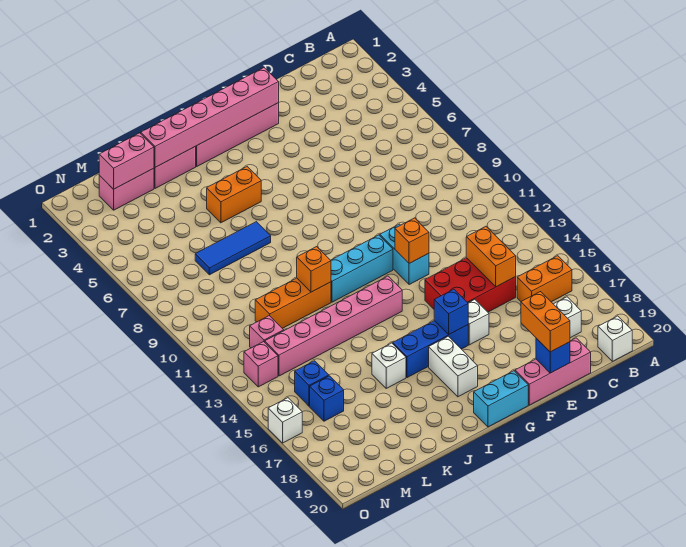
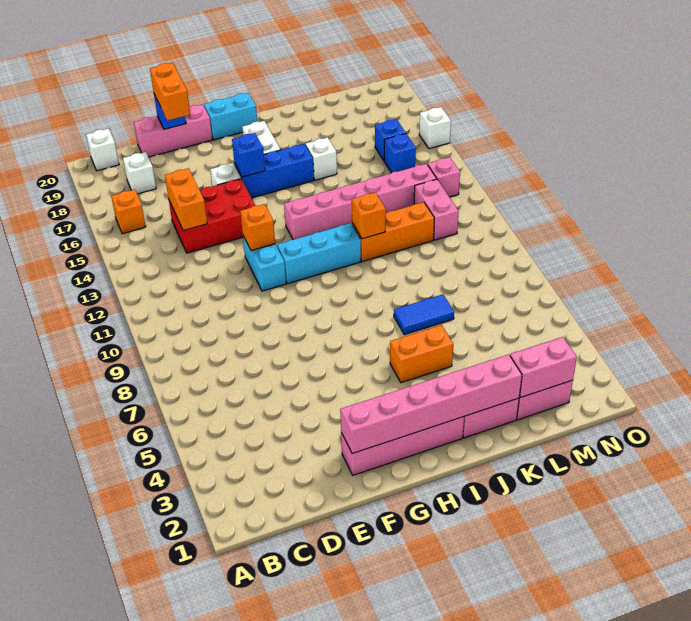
orange brick B16:C16 level 1 -> orange brick B16 level 1
blue tile J7:L7 level 1 -> blue tile J7:K7 level 1
pink brick M12 level 1 -> pink brick M11:M12 level 1

